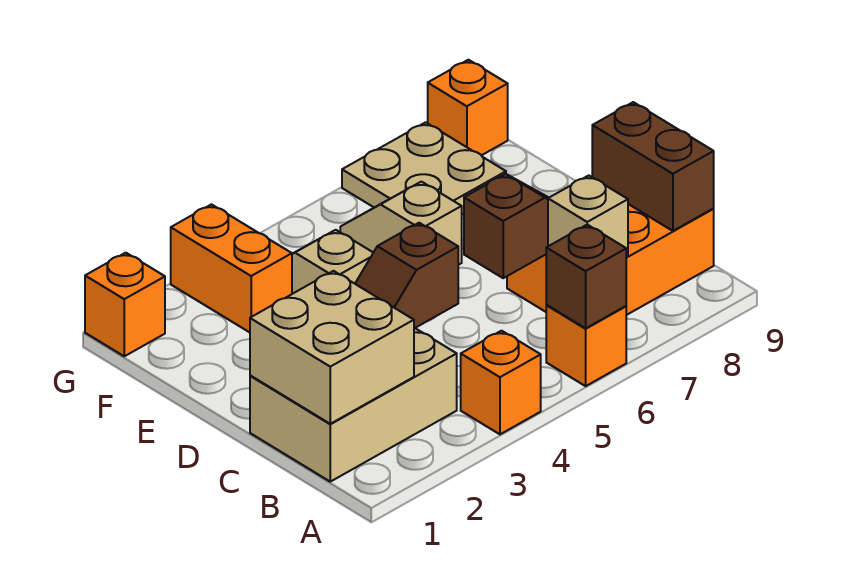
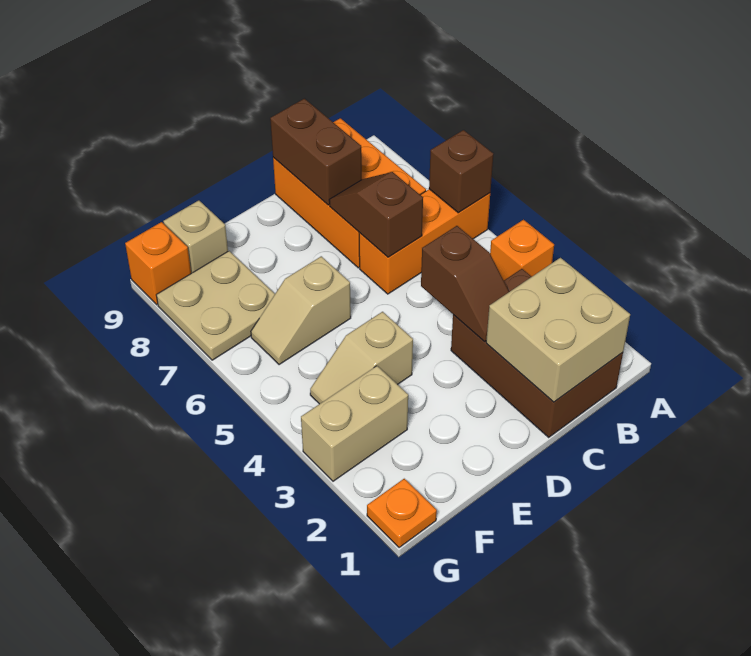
orange brick A6 level 1 -> orange brick A6:C6 level 1
tan brick B1:C3 level 1 -> brown brick B1:C3 level 1
tan brick B7 level 2 -> tan brick F9 level 1
brown brick B9:C9 level 2 -> brown brick C8:C9 level 2
orange brick F3:G3 level 1 -> tan brick F3:G3 level 1
orange brick G1 level 1 -> orange plate G1 level 1

